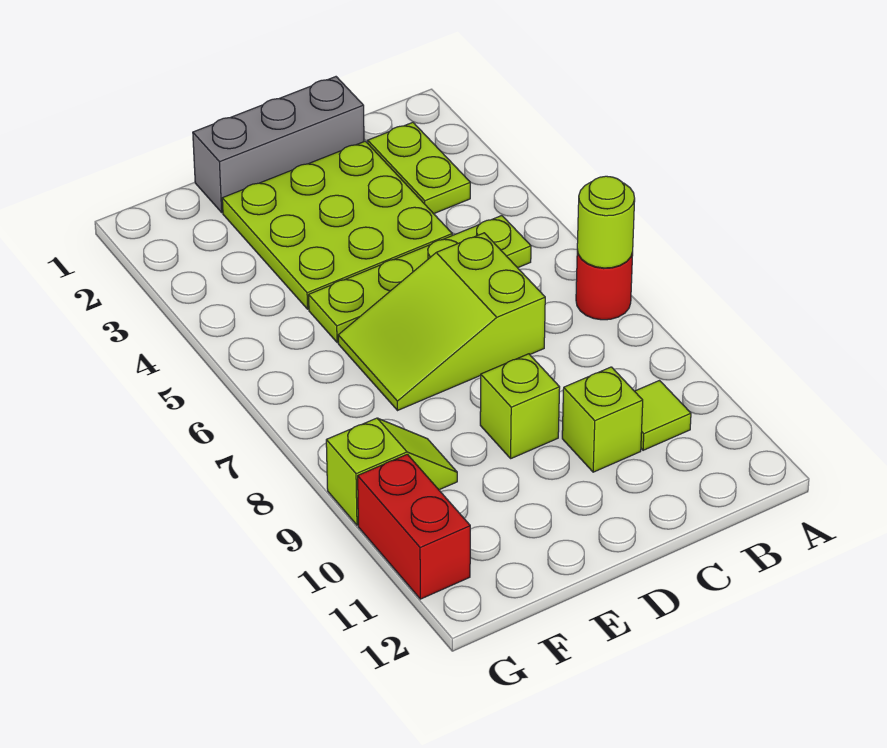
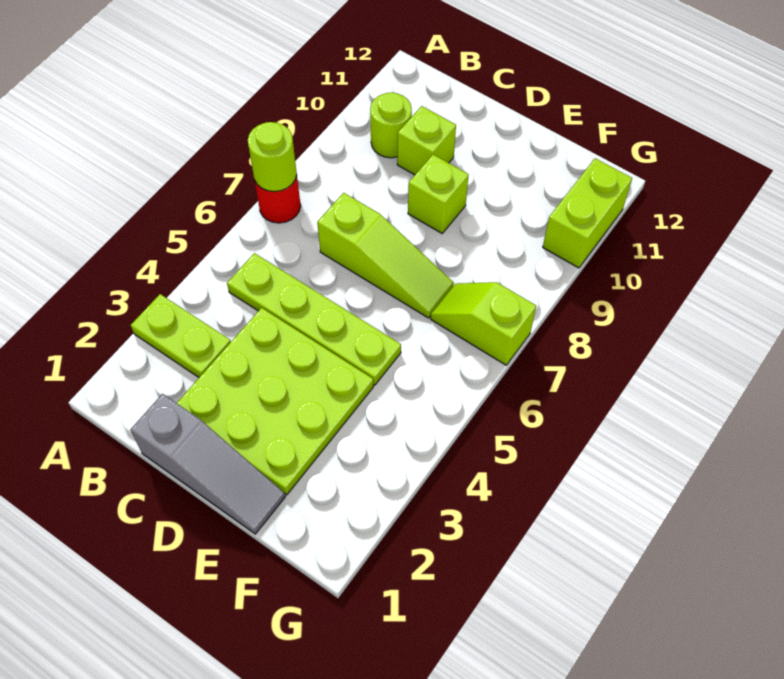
lime plate B2:B3 level 1 -> lime plate A3:B3 level 1
lime tile B10 level 1 -> lime round brick B10 level 1
grey brick C1:E1 level 1 -> grey slope C1:E1 level 1 top C
lime slope C6:E7 level 1 top C -> lime slope C7:E7 level 1 top C
lime slope F9:G9 level 1 top G -> lime slope F7:G7 level 1 top G
red brick G10:G11 level 1 -> lime brick G10:G11 level 1

